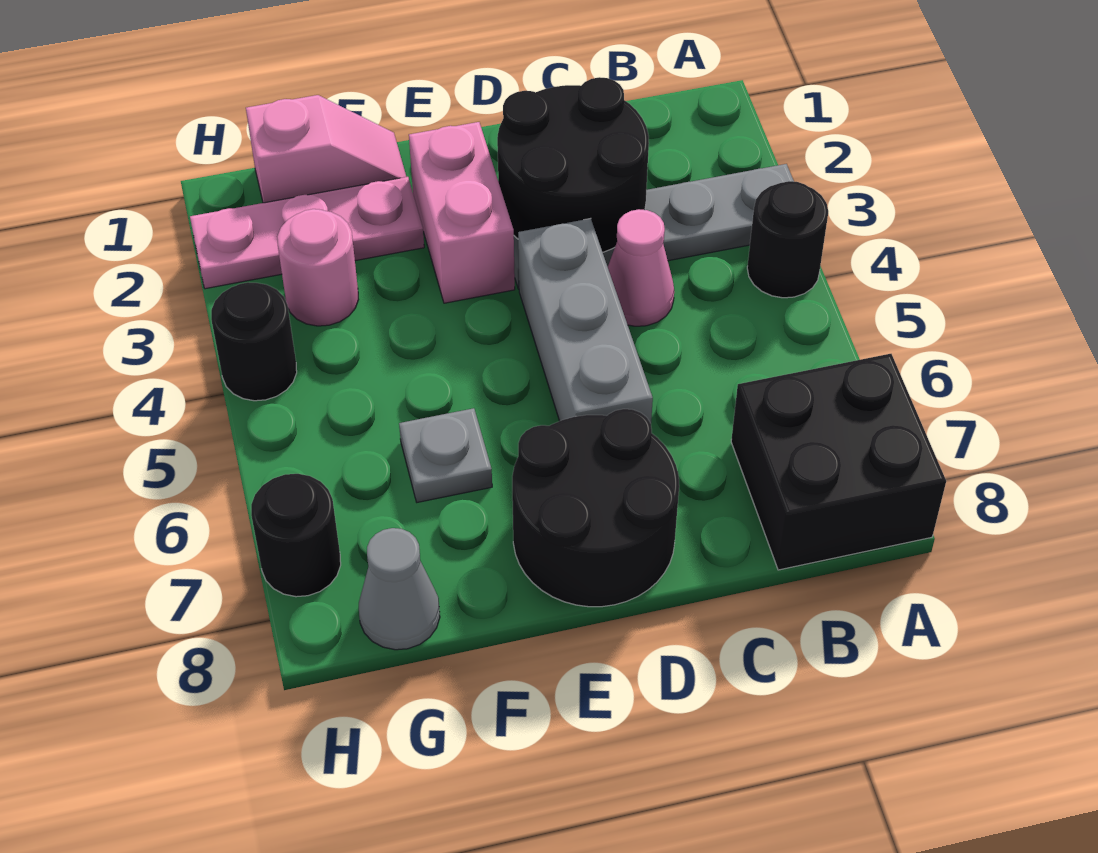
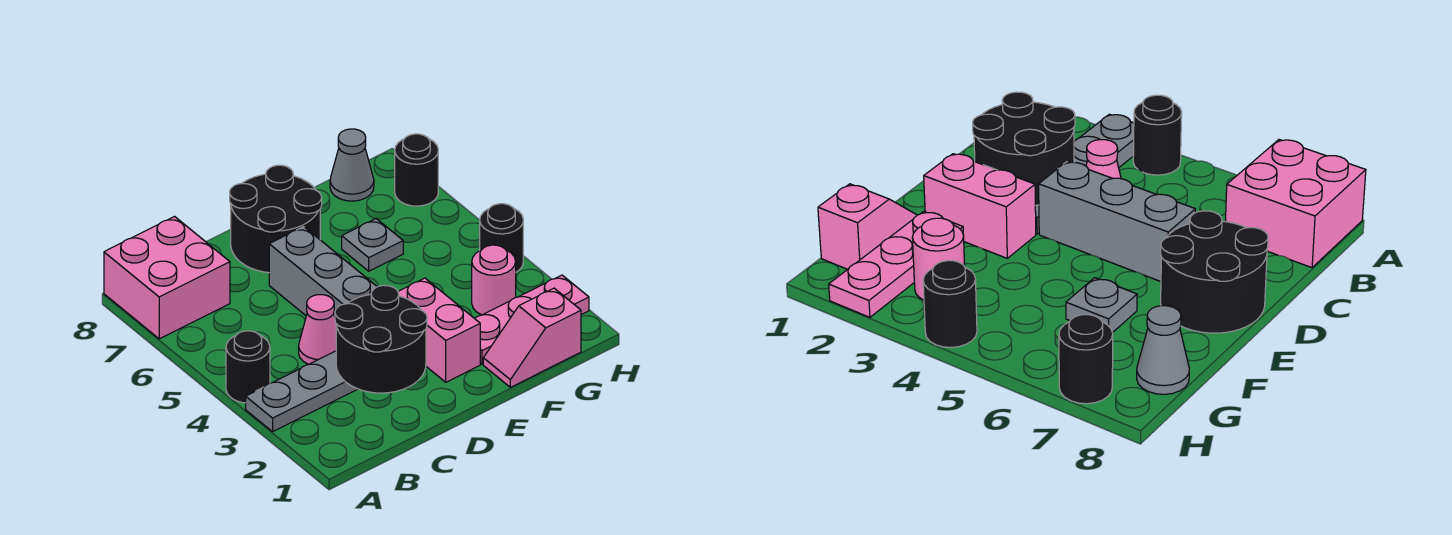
black brick A7:B8 level 1 -> pink brick A7:B8 level 1

